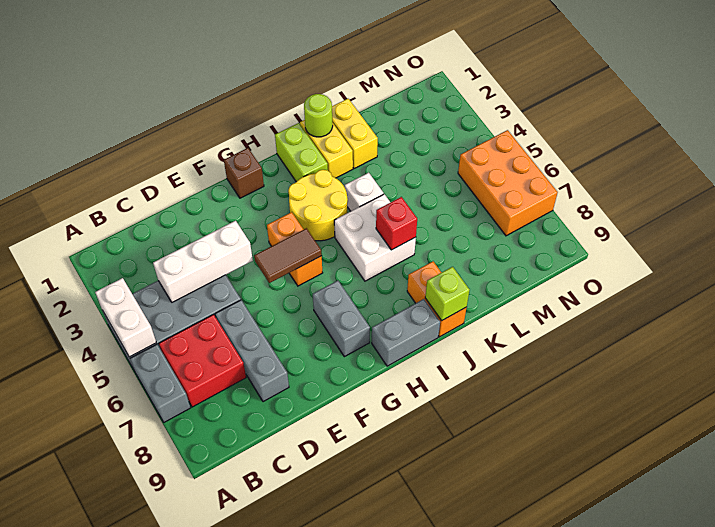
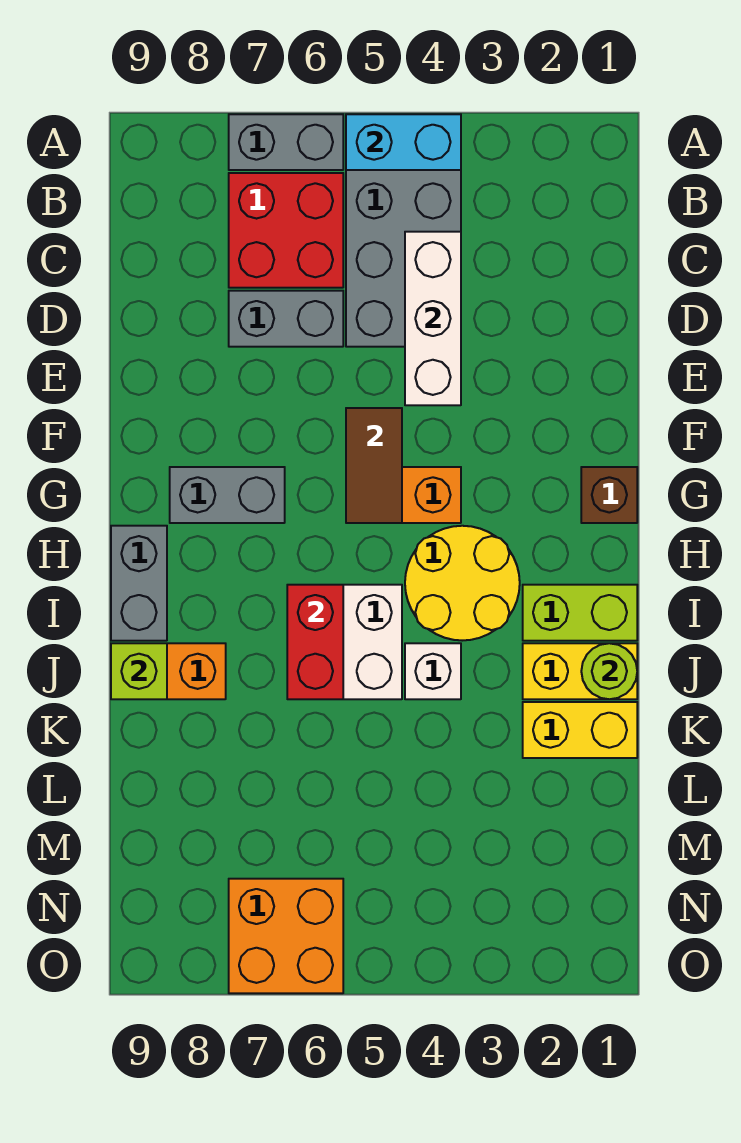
white brick A4:A5 level 2 -> cyan brick A4:A5 level 2
grey brick D6:D8 level 1 -> grey brick D6:D7 level 1
red brick J6 level 2 -> red brick I6:J6 level 2
orange brick N5:O7 level 1 -> orange brick N6:O7 level 1

